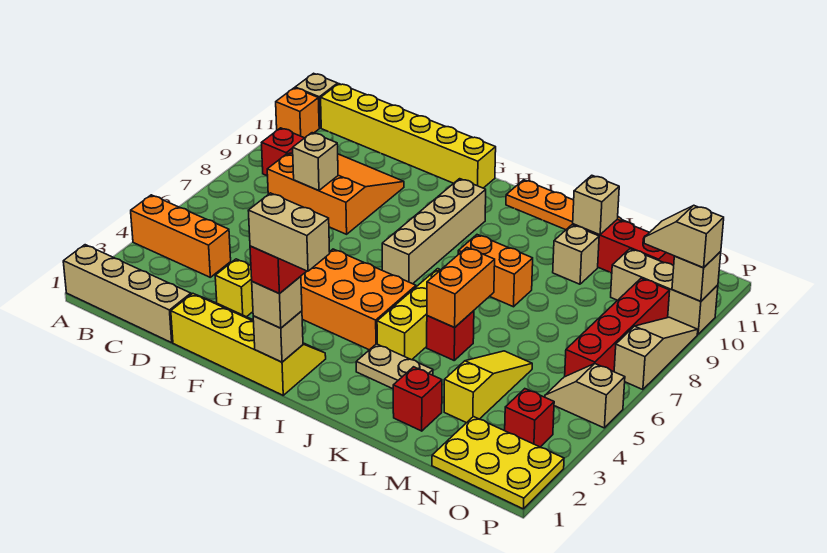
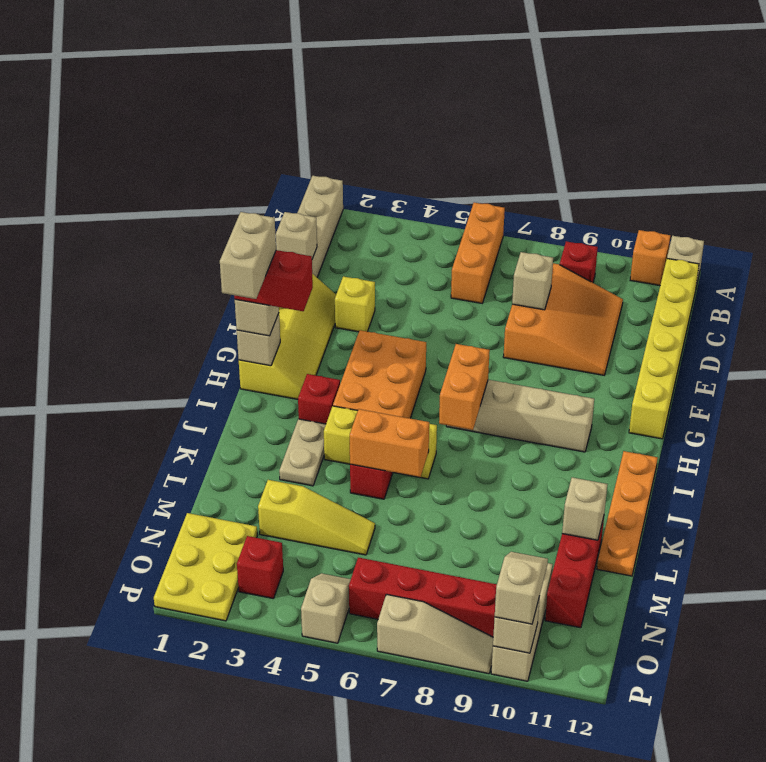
orange brick A4:C4 level 1 -> orange brick A6:C6 level 1
orange brick J8:K8 level 1 -> orange brick H7:I7 level 2
red brick L2 level 1 -> red brick I3 level 1
tan brick L10 level 1 -> tan brick D1 level 2

